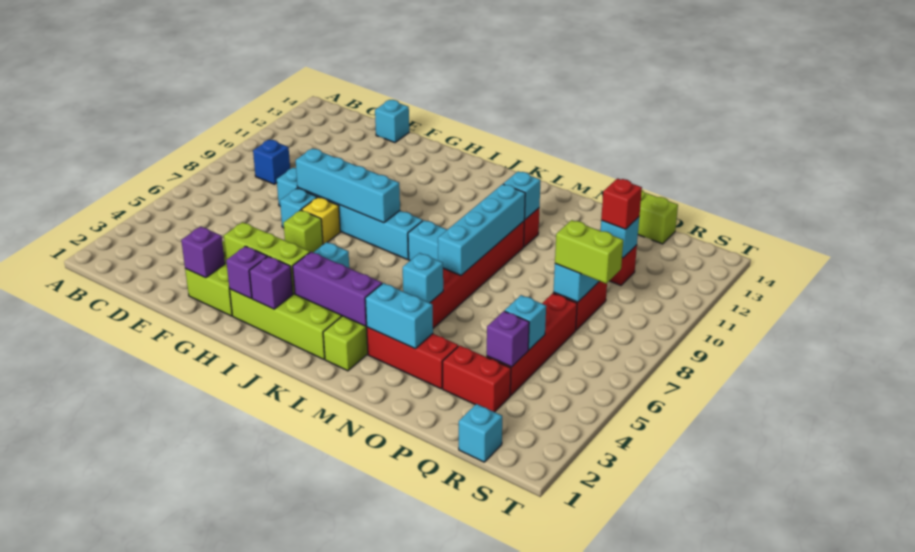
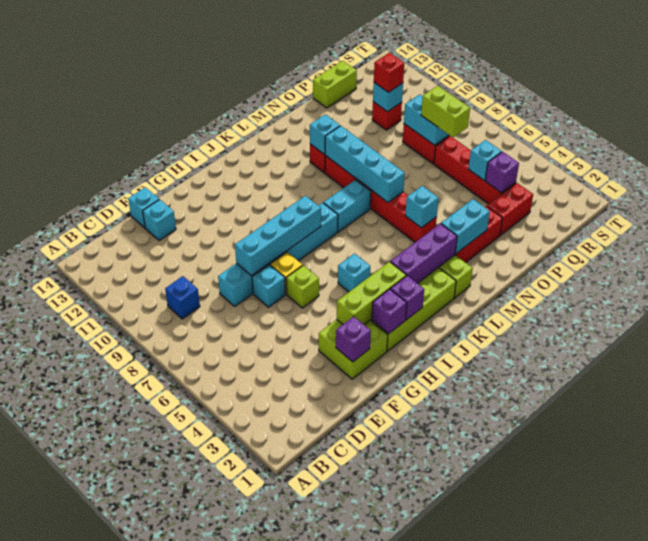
lime brick Q8:R8 level 3 -> lime brick Q7:Q8 level 3
cyan brick R1 level 1 -> cyan brick E13 level 1

